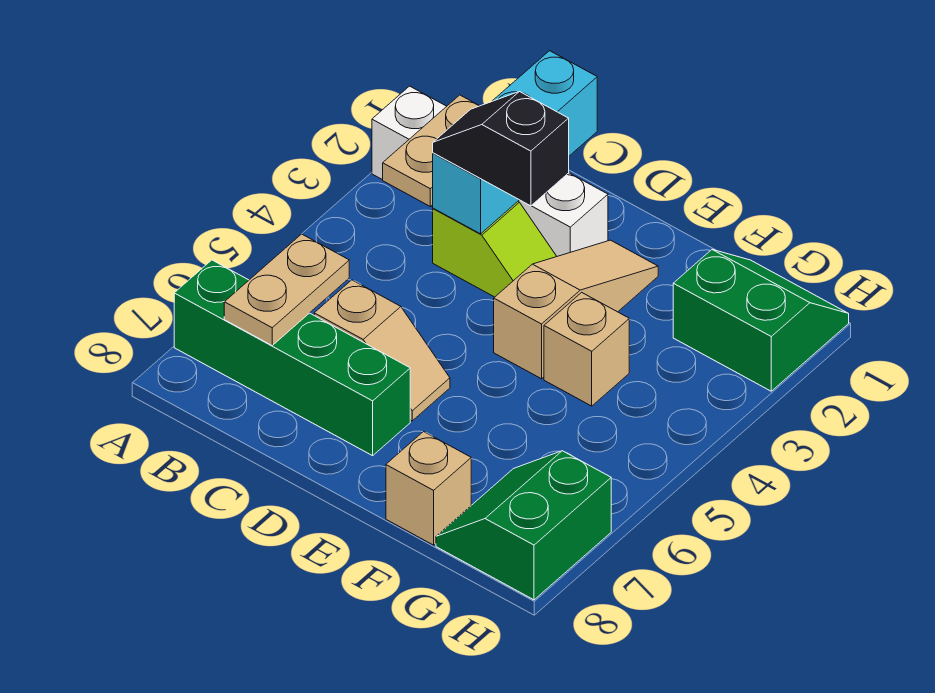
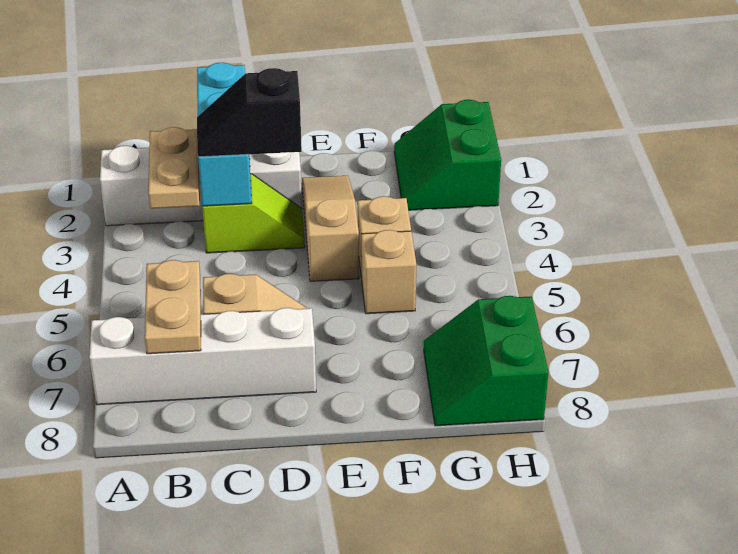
green brick A7:D7 level 1 -> white brick A7:D7 level 1
tan brick F8 level 1 -> tan brick F5 level 1
green slope G1:H2 level 1 top 2 -> green slope G1:H2 level 1 top H

